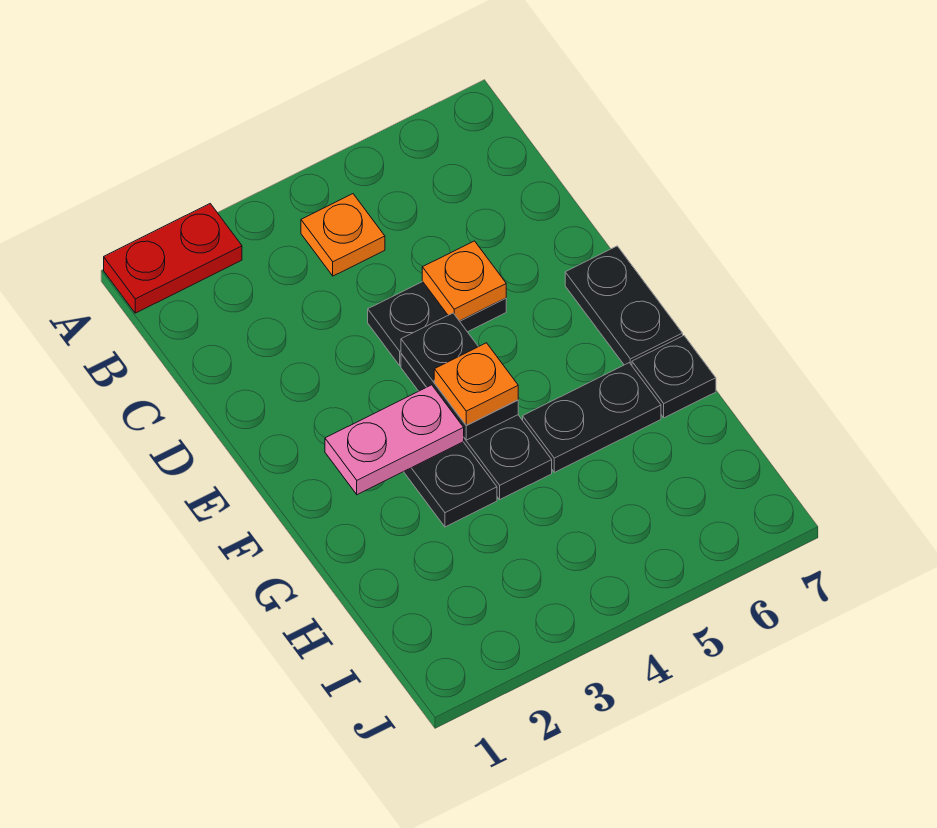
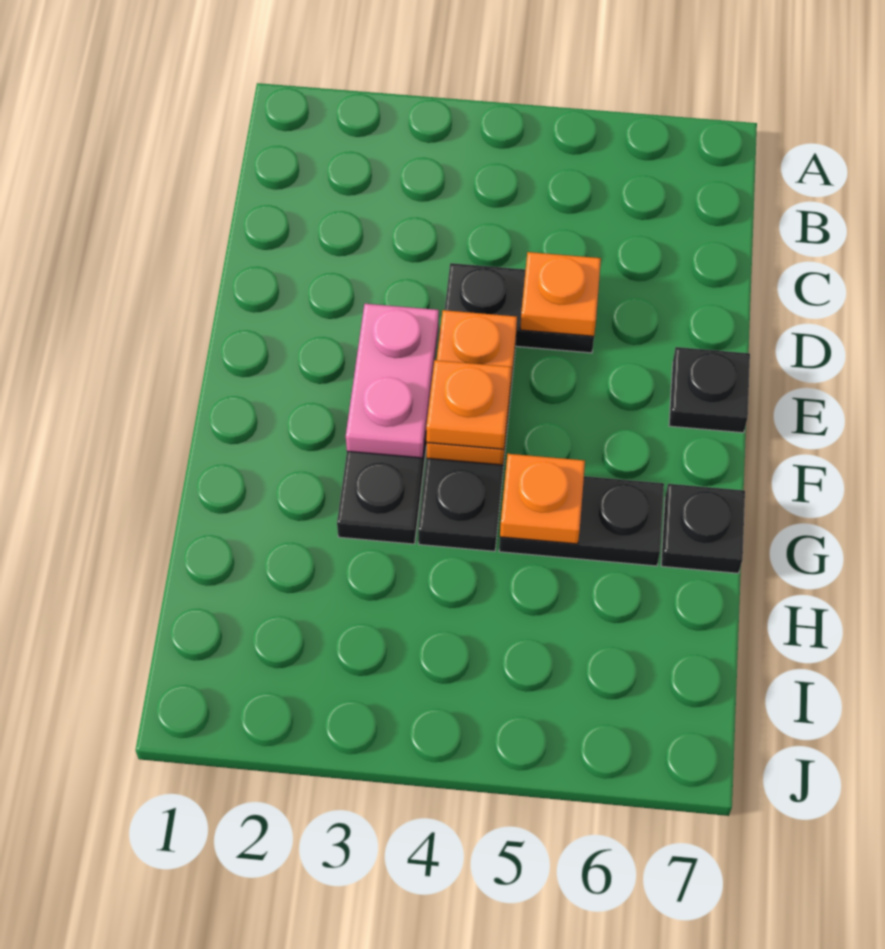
red plate A1:A2 level 1 -> none
orange plate B4 level 1 -> orange plate G5 level 2
black plate E4:F4 level 2 -> orange plate E4:F4 level 2
black plate E7:F7 level 1 -> black plate E7 level 1
pink plate F2:F3 level 2 -> pink plate E3:F3 level 2

